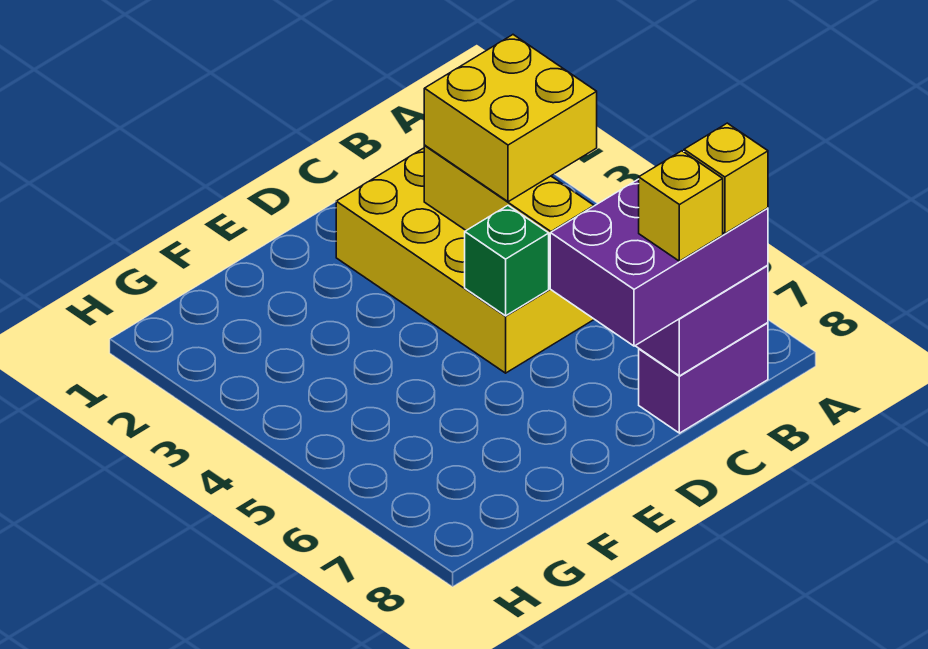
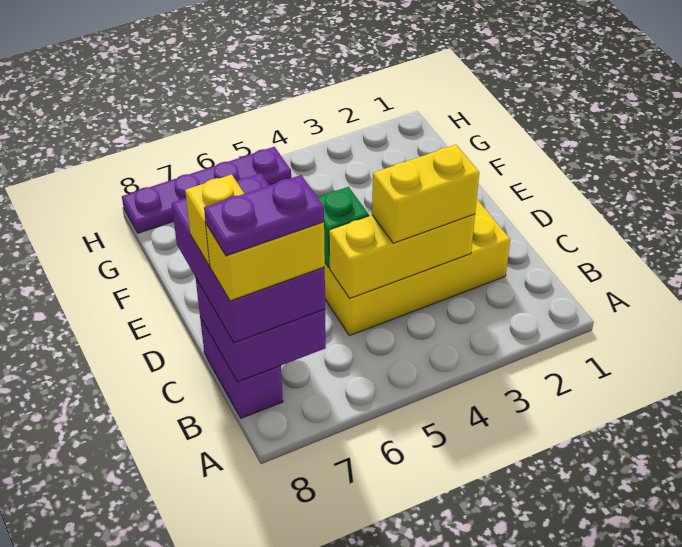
yellow brick B3:C4 level 3 -> yellow brick C3:C4 level 3
none -> purple plate B7:B8 level 5
yellow brick B8 level 4 -> yellow brick B7:B8 level 4
none -> purple plate H5:H8 level 1

